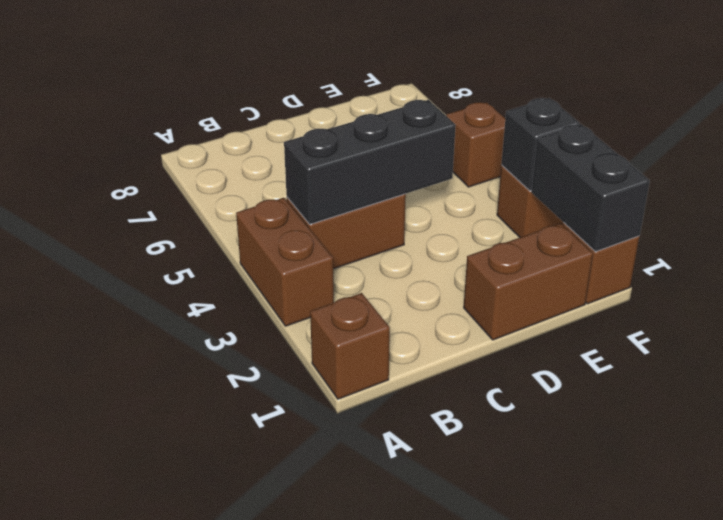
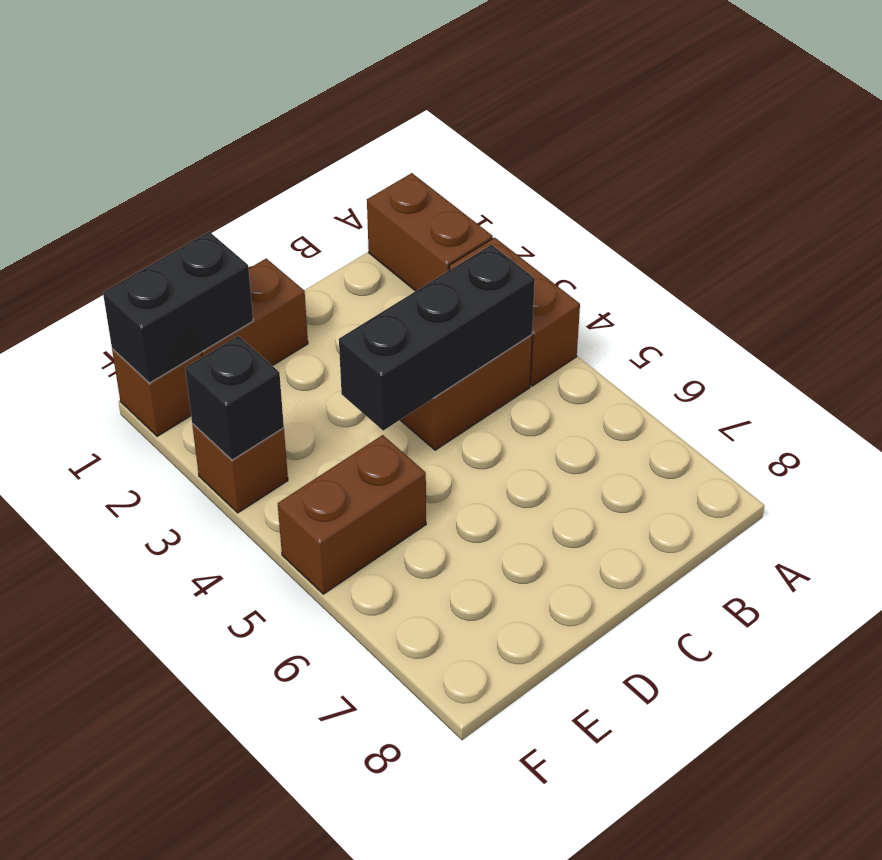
brown brick A1 level 1 -> brown brick A1:A2 level 1
black brick F1:F2 level 2 -> black brick E1:F1 level 2
brown brick F5 level 1 -> brown brick E5:F5 level 1

